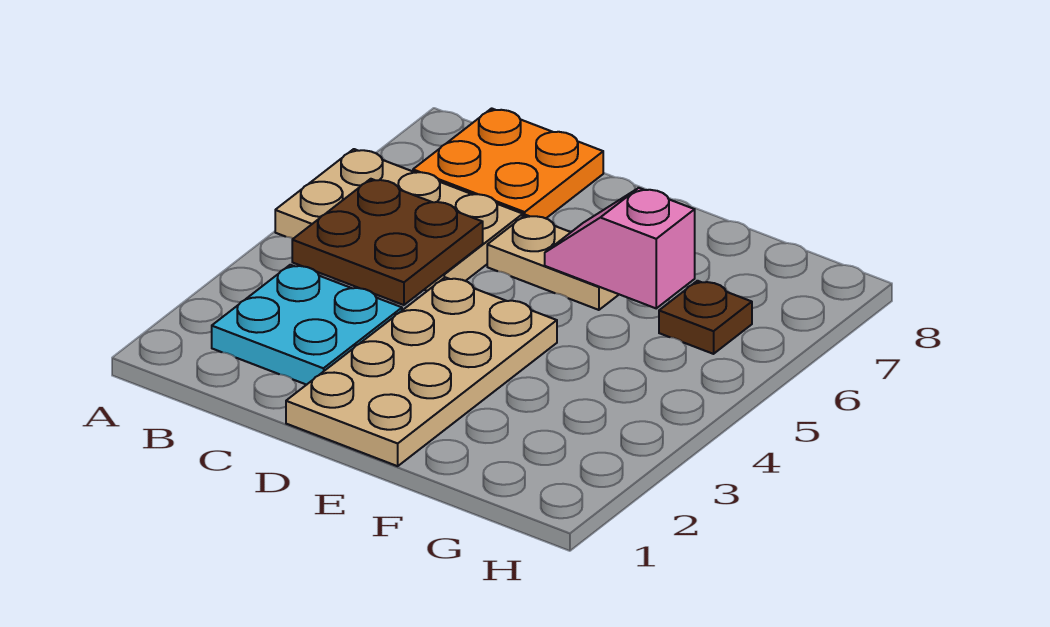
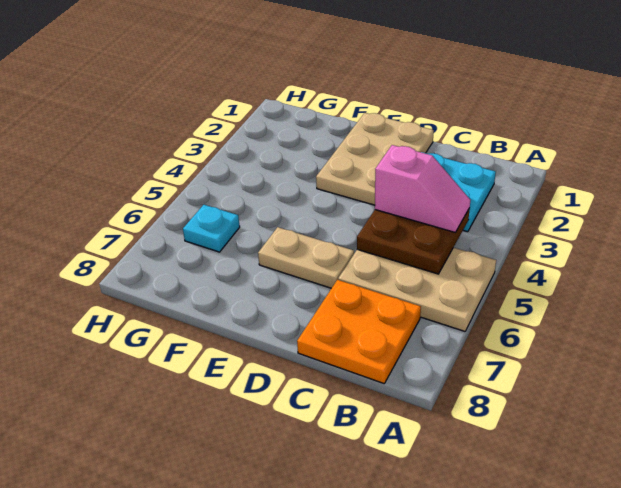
tan plate D1:E4 level 1 -> tan plate D1:E3 level 1
pink slope E6:F6 level 2 top F -> pink slope B4:C4 level 3 top C
brown plate G6 level 1 -> cyan plate G6 level 1

